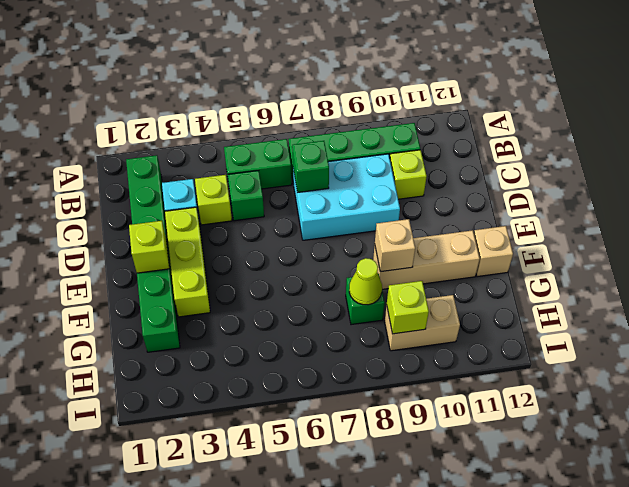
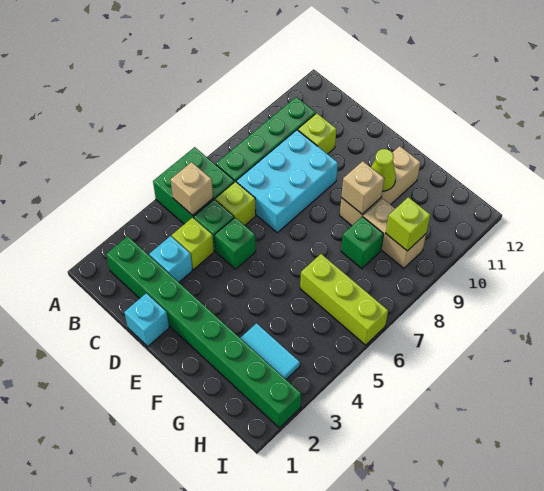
green brick B2:G2 level 1 -> green brick B2:I2 level 1
green brick B5:B6 level 1 -> green brick A5:B6 level 1
green brick C7 level 2 -> green brick D5 level 1
none -> cyan brick D1 level 1
lime brick D3:F3 level 1 -> lime brick G6:I6 level 1
lime brick E2 level 2 -> lime brick C6 level 1
tan brick F12 level 1 -> tan brick B5 level 2
none -> cyan tile G3:H3 level 1
lime cone G8 level 2 -> lime cone F10 level 2
tan brick H9:H10 level 1 -> tan brick G9:H9 level 1

